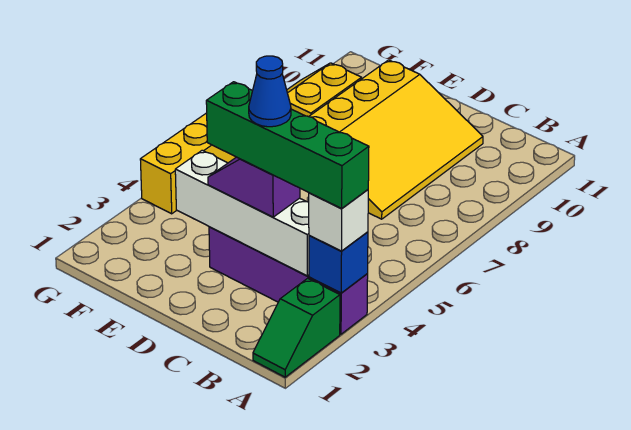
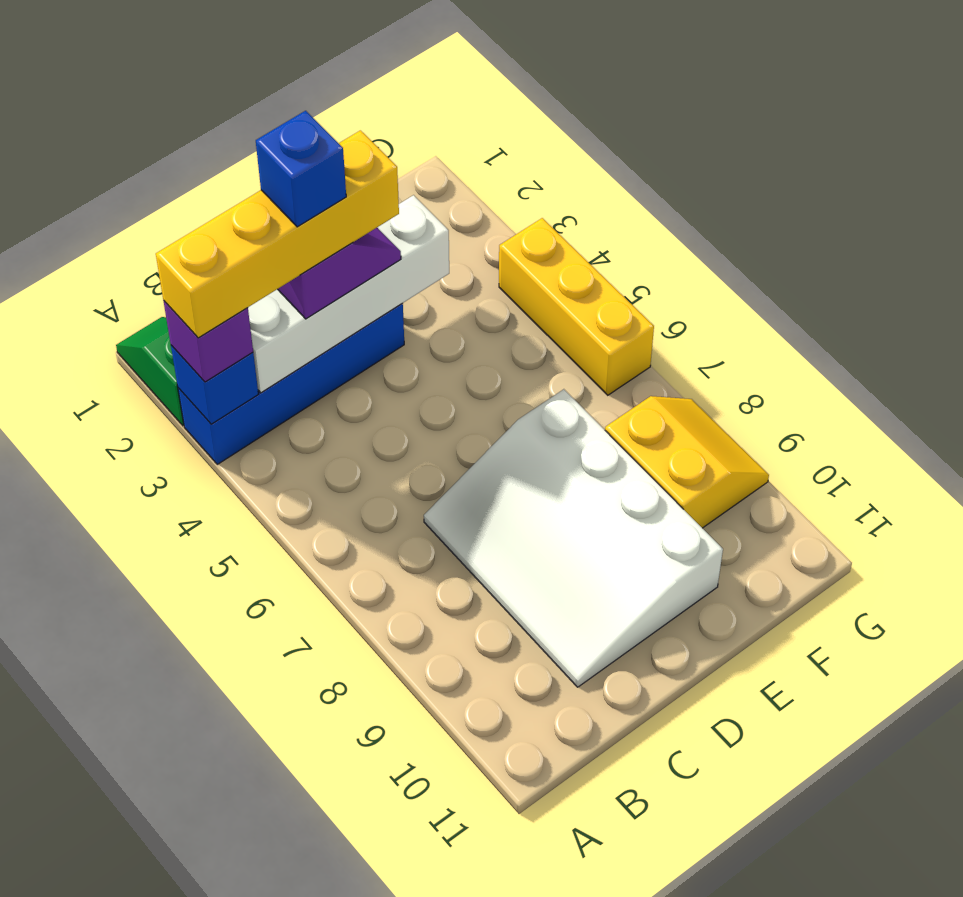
purple brick A3:D3 level 1 -> blue brick A3:D3 level 1
white brick A3 level 3 -> purple brick A3 level 3
green brick A3:D3 level 4 -> yellow brick A3:D3 level 4
blue cone C3 level 5 -> blue brick C3 level 5
yellow slope C7:E10 level 1 top E -> white slope C7:E10 level 1 top E

